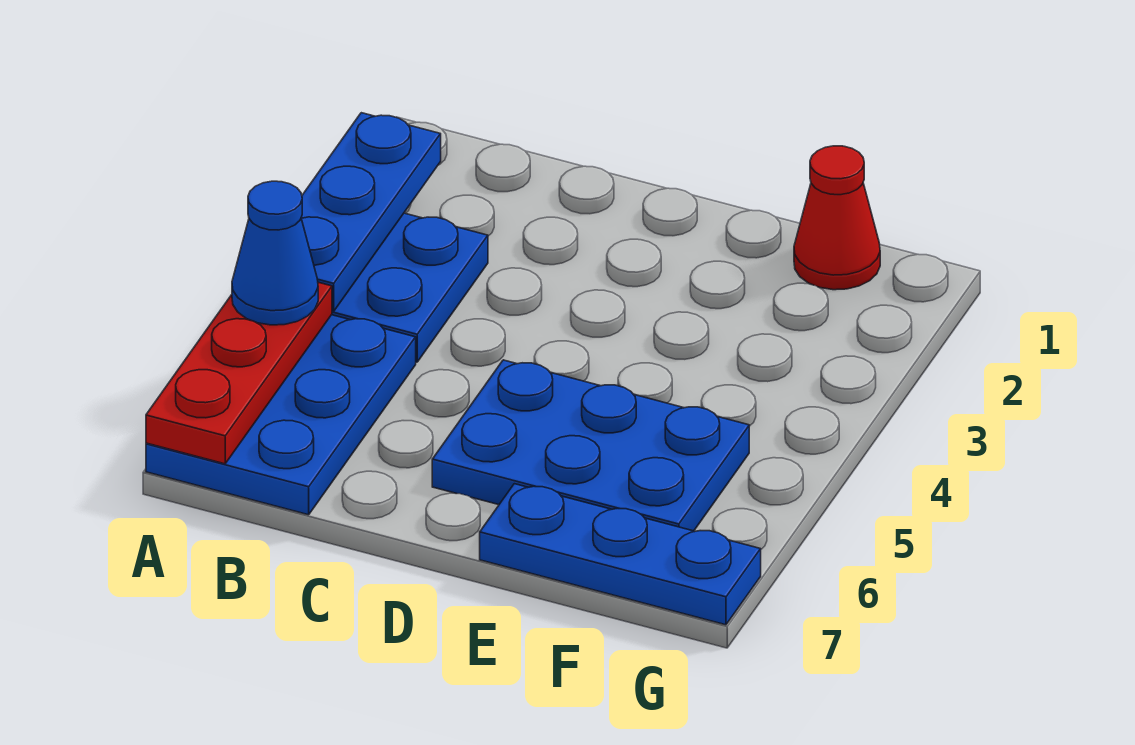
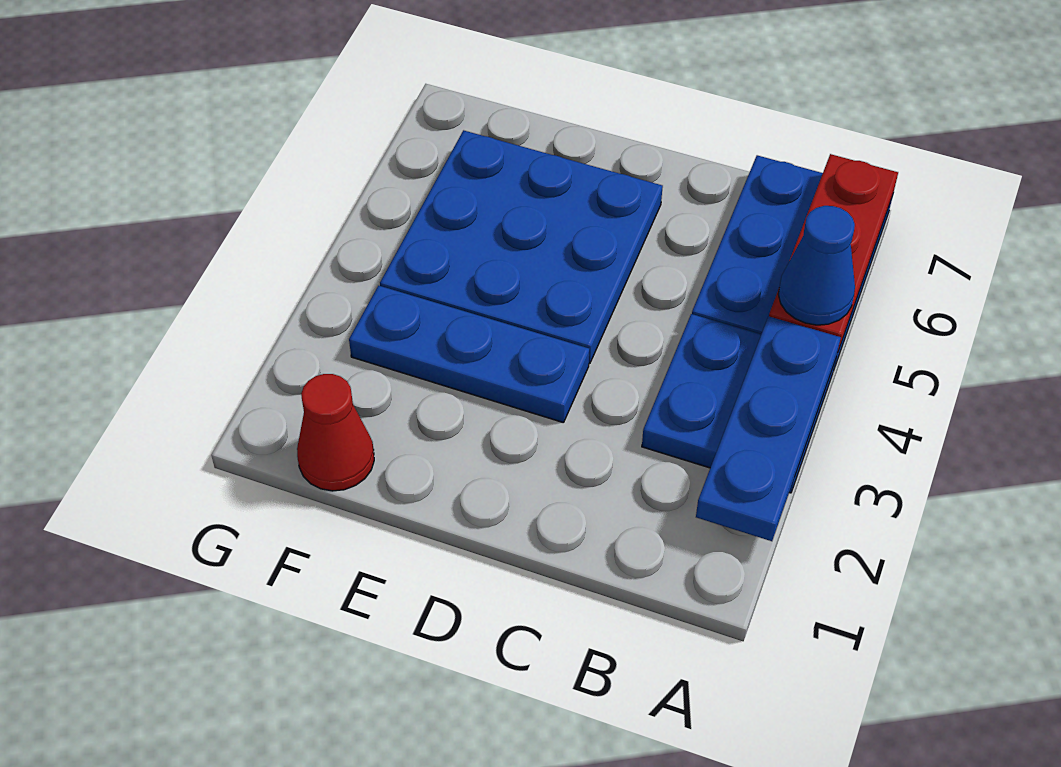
blue plate D5:F6 level 1 -> blue plate D4:F6 level 1
blue plate E7:G7 level 1 -> blue plate D3:F3 level 1

